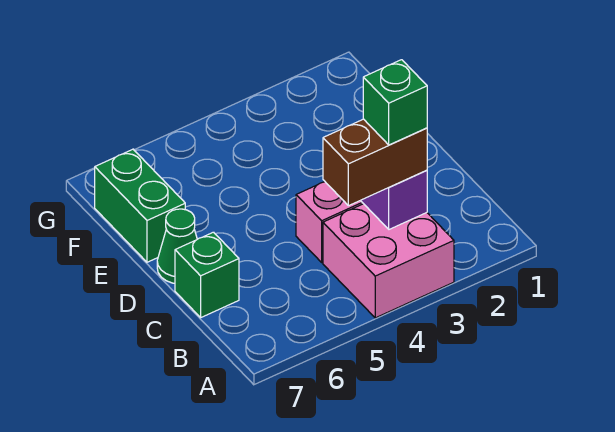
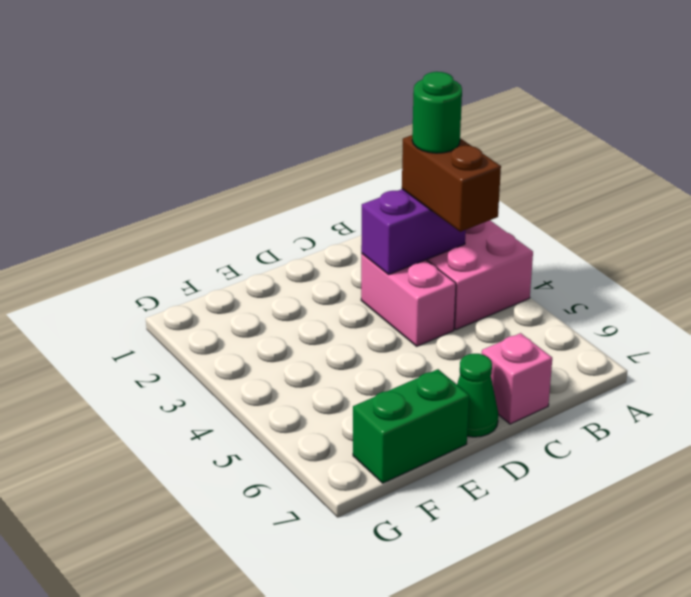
green brick B3 level 4 -> green round brick B3 level 4
green brick C7 level 1 -> pink brick C7 level 1

